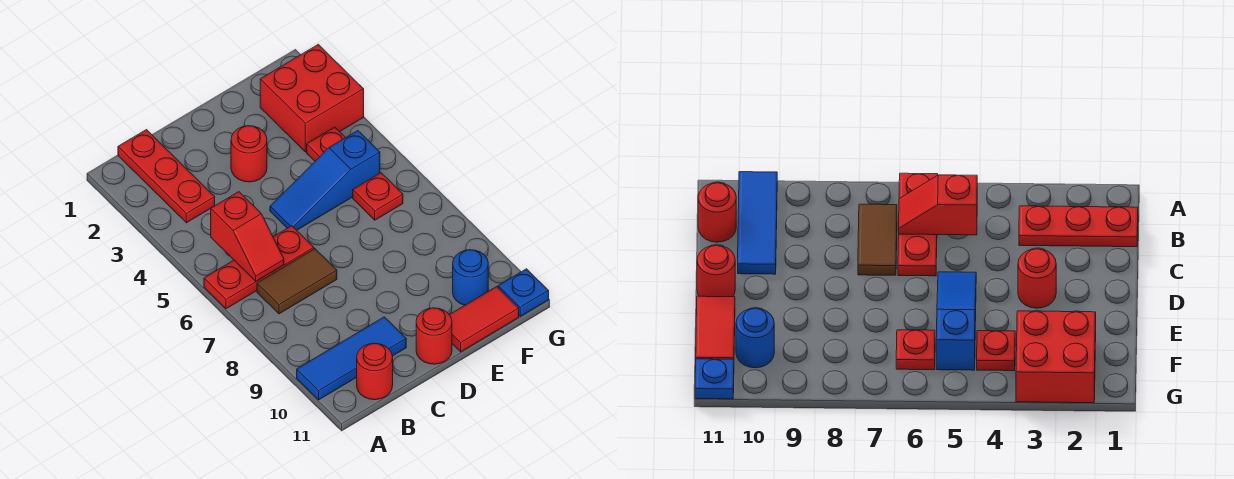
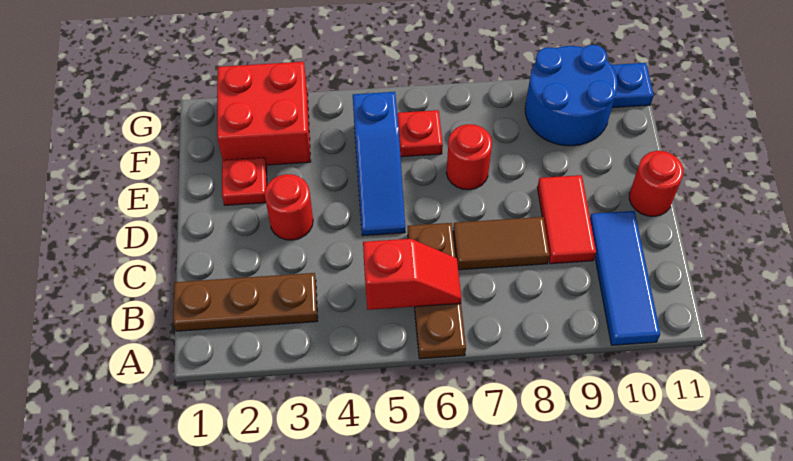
red plate A6:C6 level 1 -> brown plate A6:C6 level 1
red plate B1:B3 level 1 -> brown plate B1:B3 level 1
brown tile B7:C7 level 1 -> brown tile C7:C8 level 1
red round brick B11 level 1 -> red round brick E7 level 1
red tile E11:F11 level 1 -> red tile C9:D9 level 1
red plate F4 level 1 -> red plate E2 level 1
blue round brick F10 level 1 -> blue round brick F9:G10 level 1

